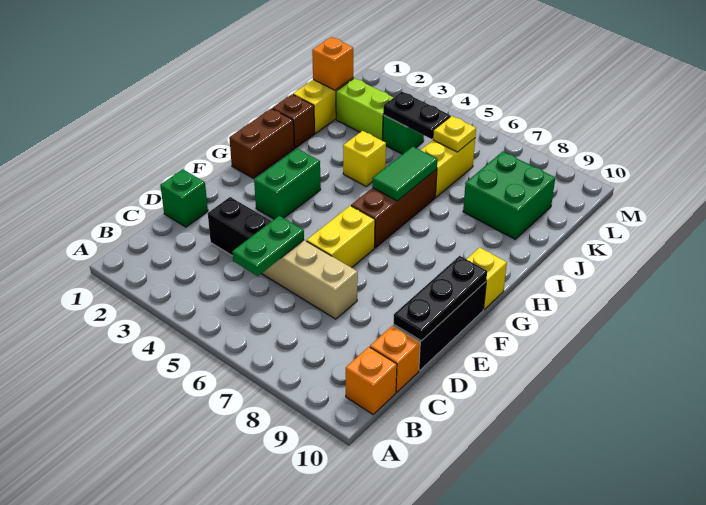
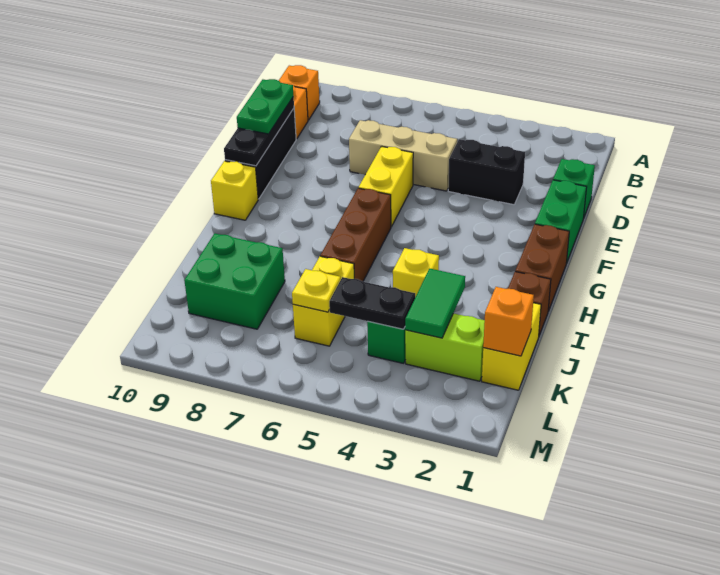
green plate C5:D5 level 2 -> green plate D10:E10 level 3
green brick F3:G3 level 1 -> green brick E1:F1 level 1
green tile H6:I6 level 2 -> green tile J3:K3 level 2

